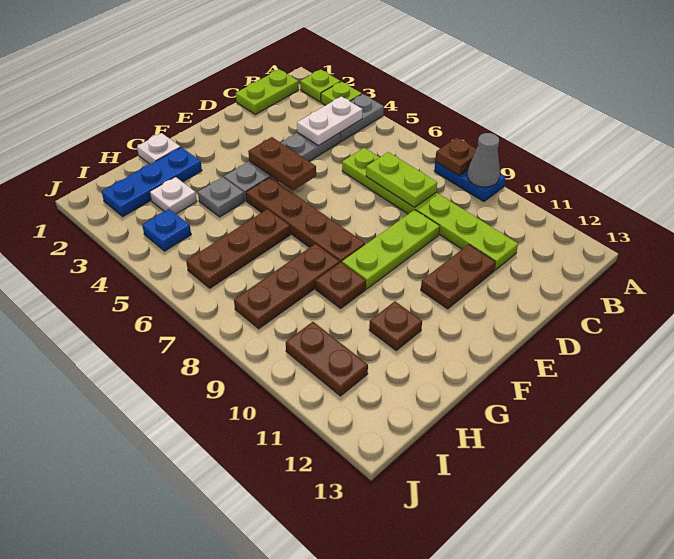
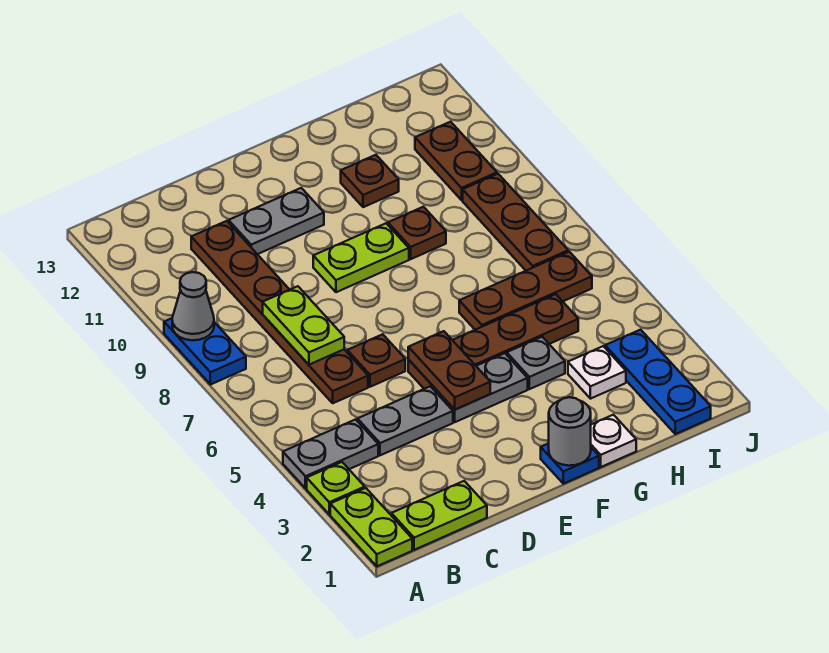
lime plate A2 level 1 -> lime plate A1:A2 level 1
brown plate A8 level 2 -> brown plate D6 level 1
white plate B4:C4 level 2 -> none
lime plate C6:C11 level 1 -> brown plate C6:C11 level 1
lime plate D9:F9 level 1 -> lime plate E9:F9 level 1
brown plate D11:E11 level 1 -> grey plate D11:E11 level 1
none -> grey round brick F1 level 2
brown plate F5:F8 level 1 -> brown plate E5:H5 level 1
blue plate G2:I2 level 1 -> blue plate I1:I3 level 1
brown plate G8:I8 level 1 -> brown plate I7:I9 level 1
blue plate I4 level 1 -> blue plate F1 level 1

